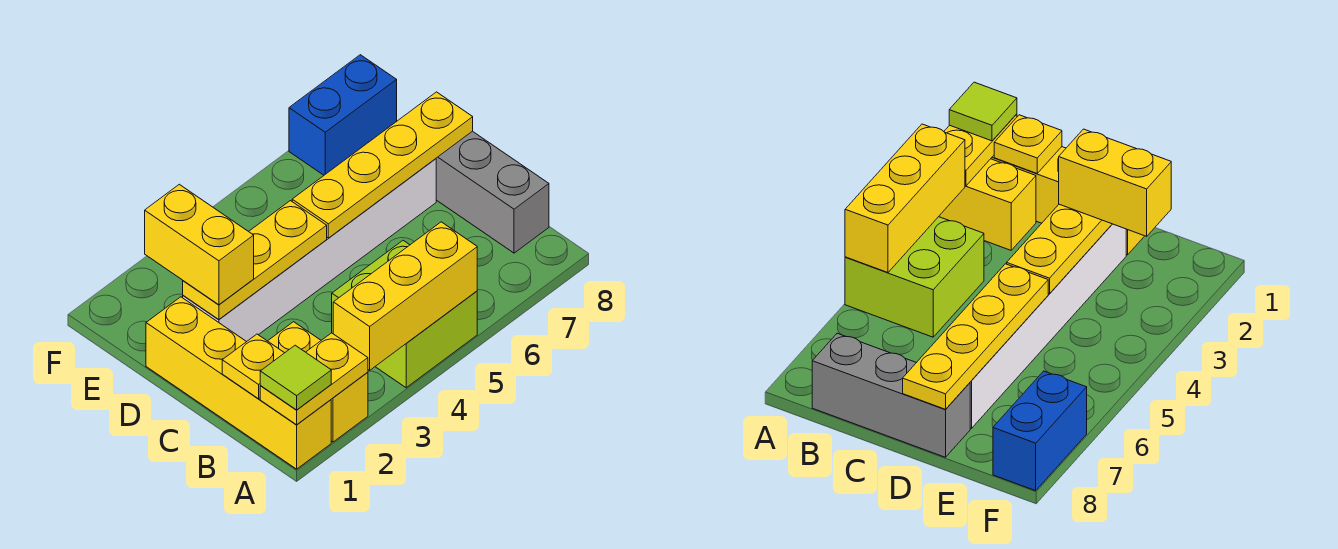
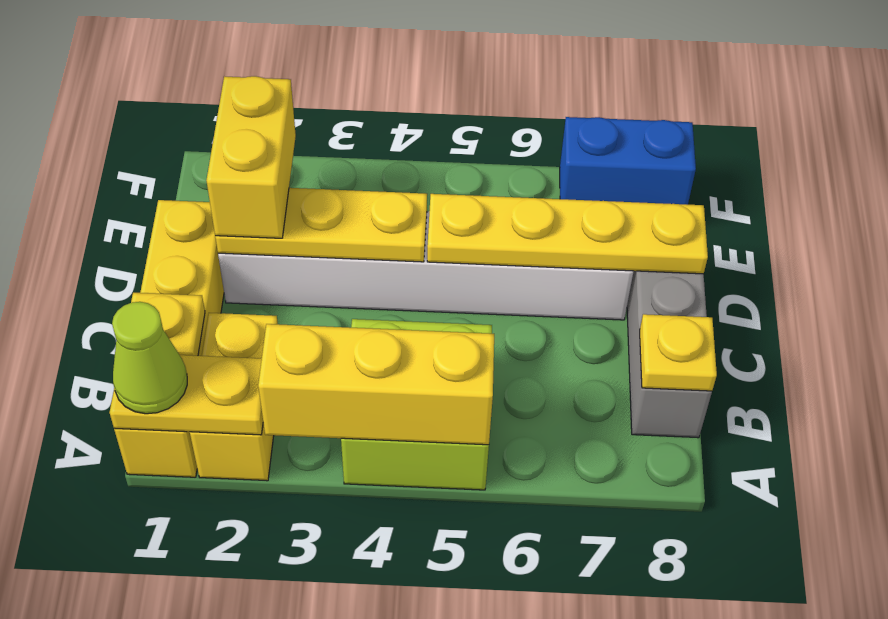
lime tile A1 level 3 -> lime cone A1 level 3
none -> yellow plate B8 level 2

